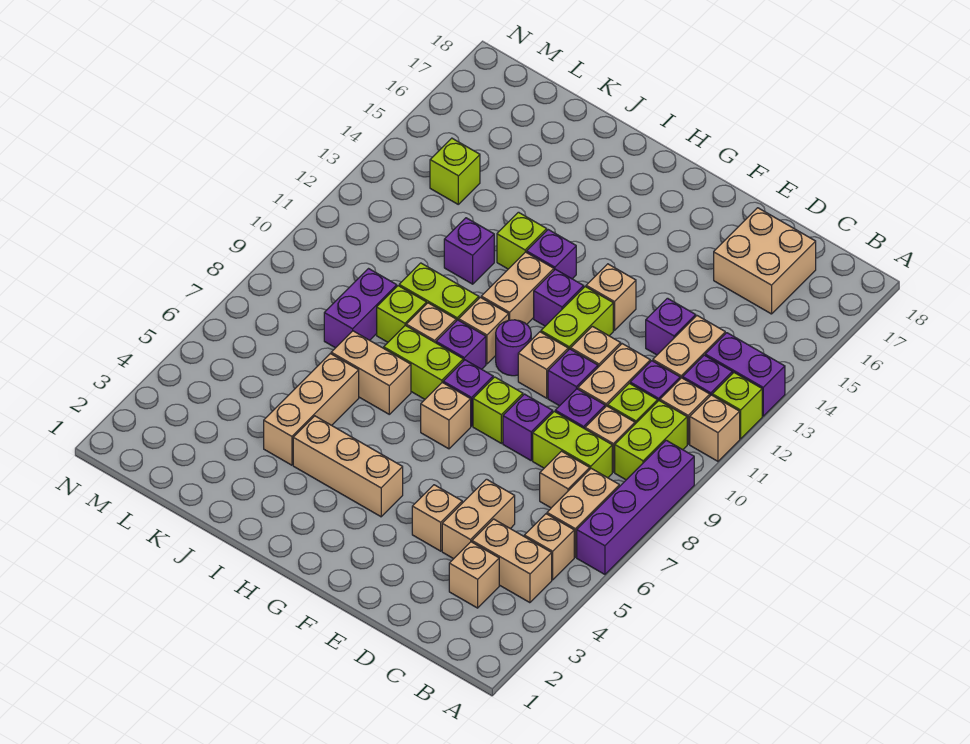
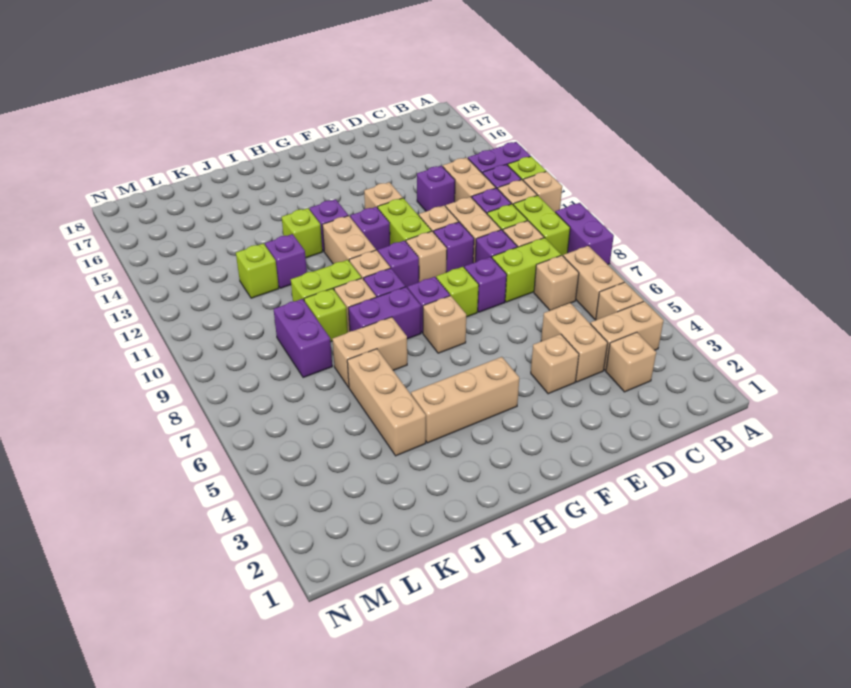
purple brick A6:A9 level 1 -> purple brick A8:A9 level 1
tan brick C16:D17 level 1 -> none
purple round brick G10 level 1 -> purple brick G10 level 1
lime brick H8:I8 level 1 -> purple brick H8:I8 level 1
lime brick L14 level 1 -> lime brick K12 level 1

